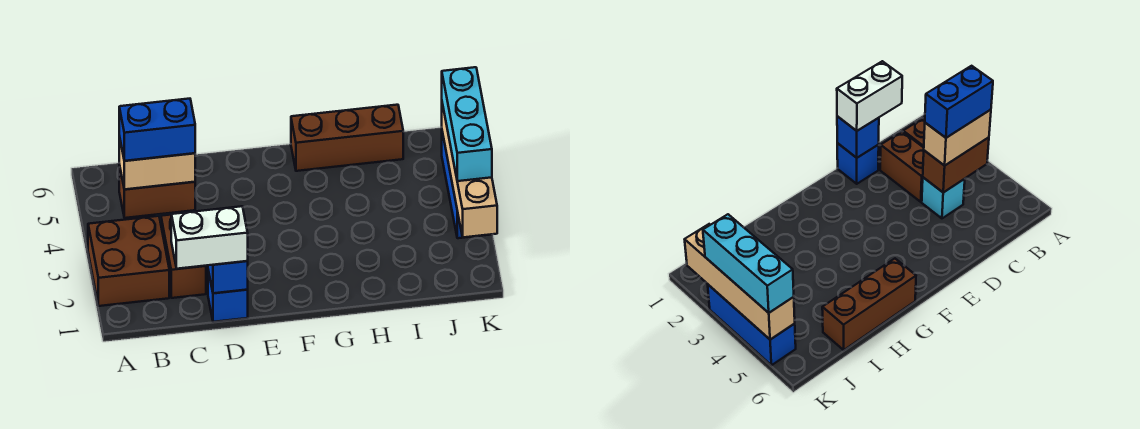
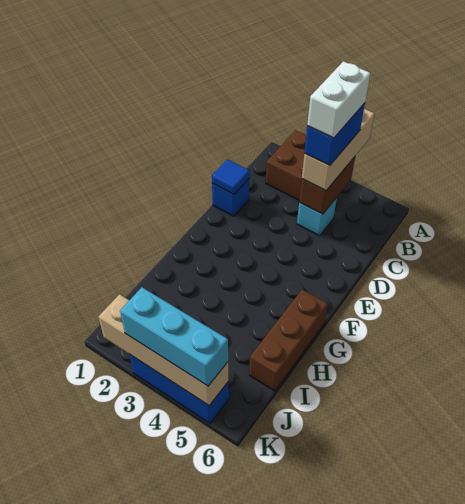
tan brick B4:C4 level 3 -> tan brick A4:C4 level 3
white brick C1:D1 level 3 -> white brick B4:C4 level 5
brown brick C2:C3 level 1 -> none
blue brick D1 level 2 -> blue tile D1 level 2

